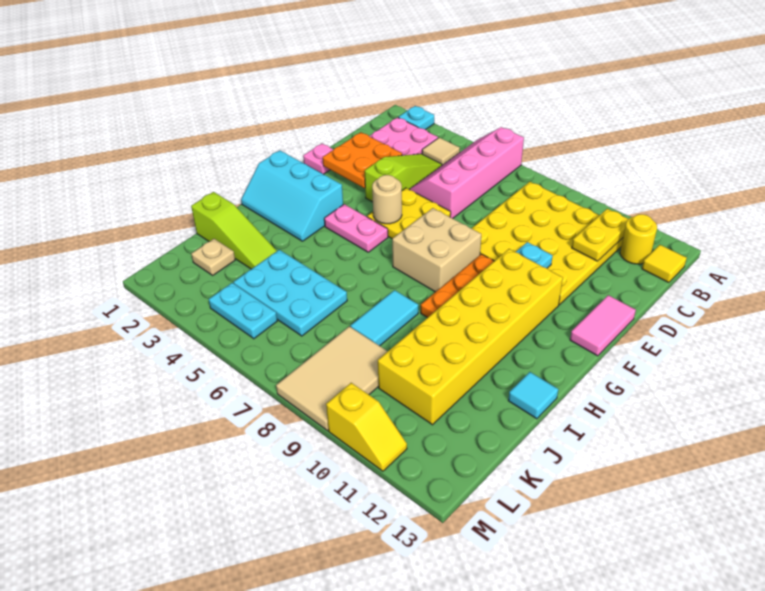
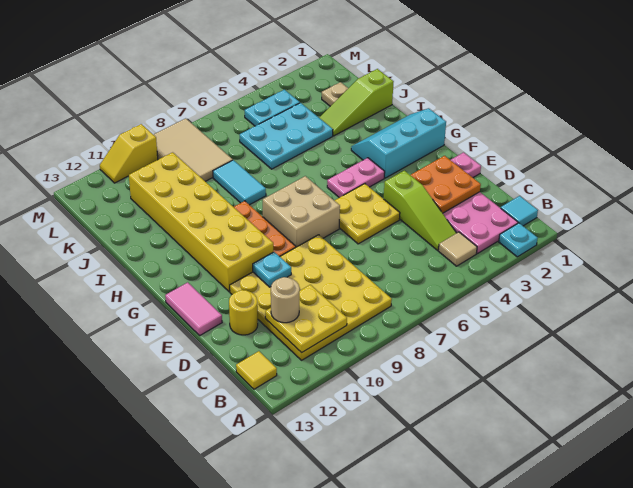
pink slope A5:D6 level 1 top 6 -> none
yellow plate B11:C11 level 2 -> yellow plate B10:C11 level 2
yellow round brick B12 level 1 -> yellow round brick D12 level 1
tan round brick F5 level 2 -> tan round brick C11 level 3
cyan tile I13 level 1 -> cyan tile B1 level 1

